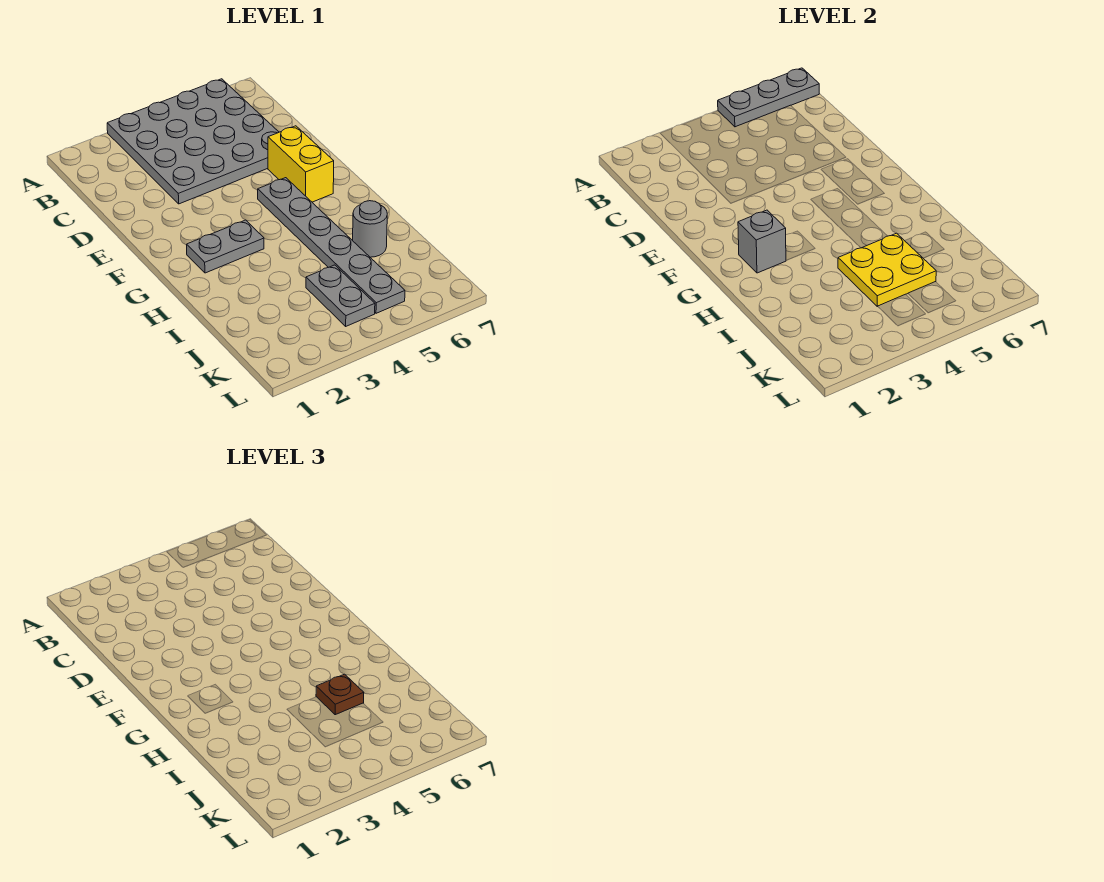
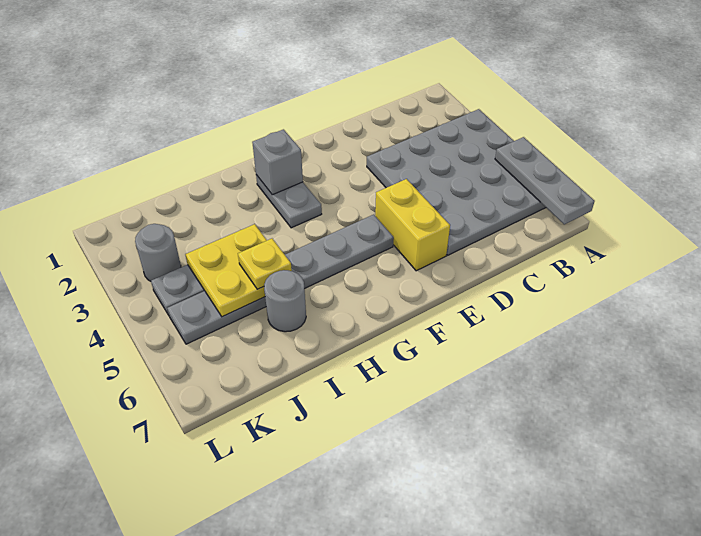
yellow brick E6:F6 level 1 -> yellow brick E5:E6 level 1
brown plate I5 level 3 -> yellow plate I5 level 3
none -> grey round brick K3 level 1

